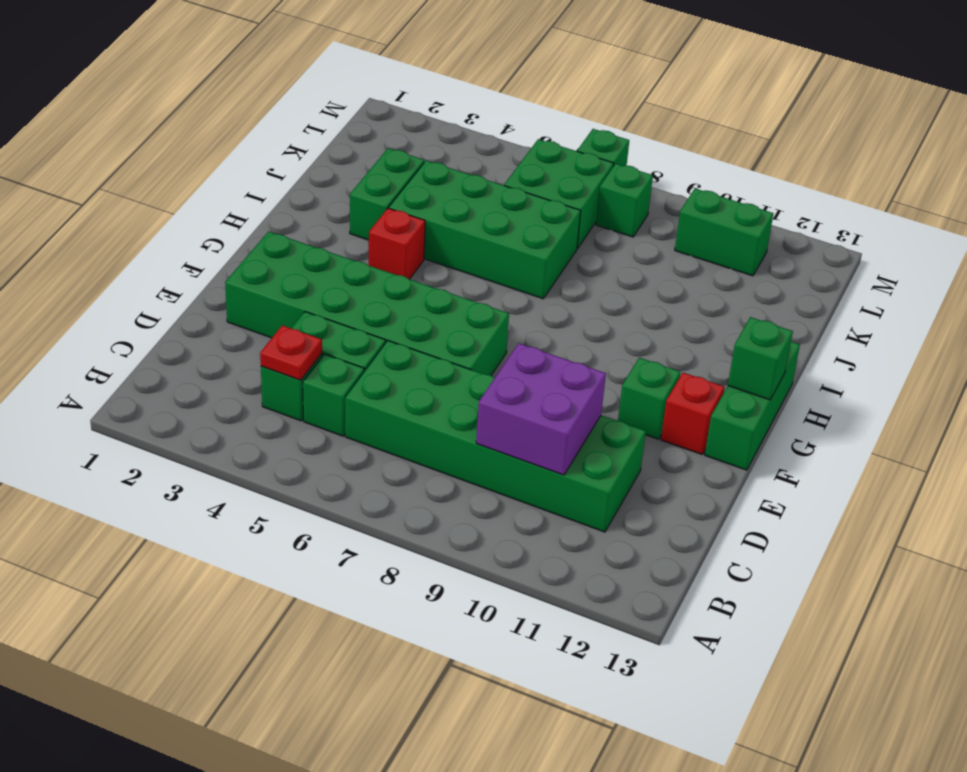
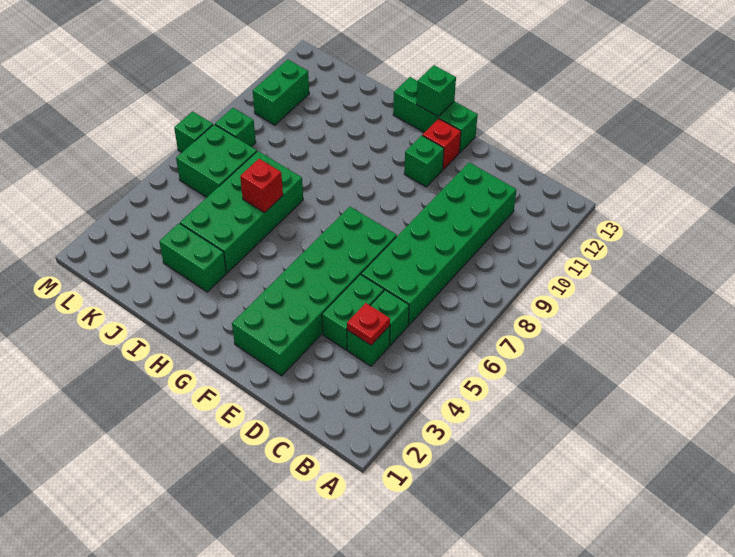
purple brick C9:D10 level 2 -> none
red brick H4 level 1 -> red brick I6 level 2

